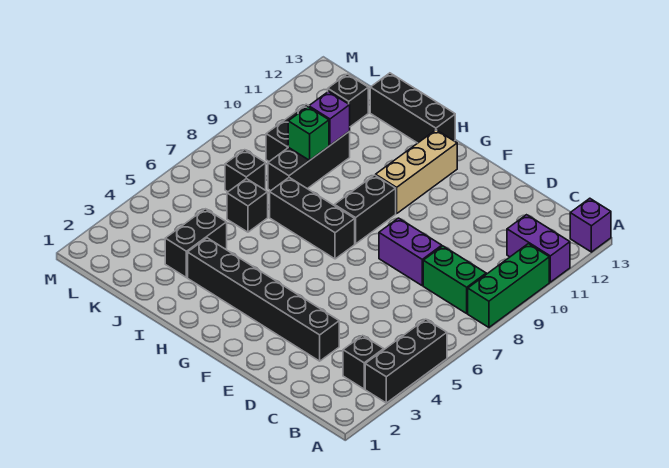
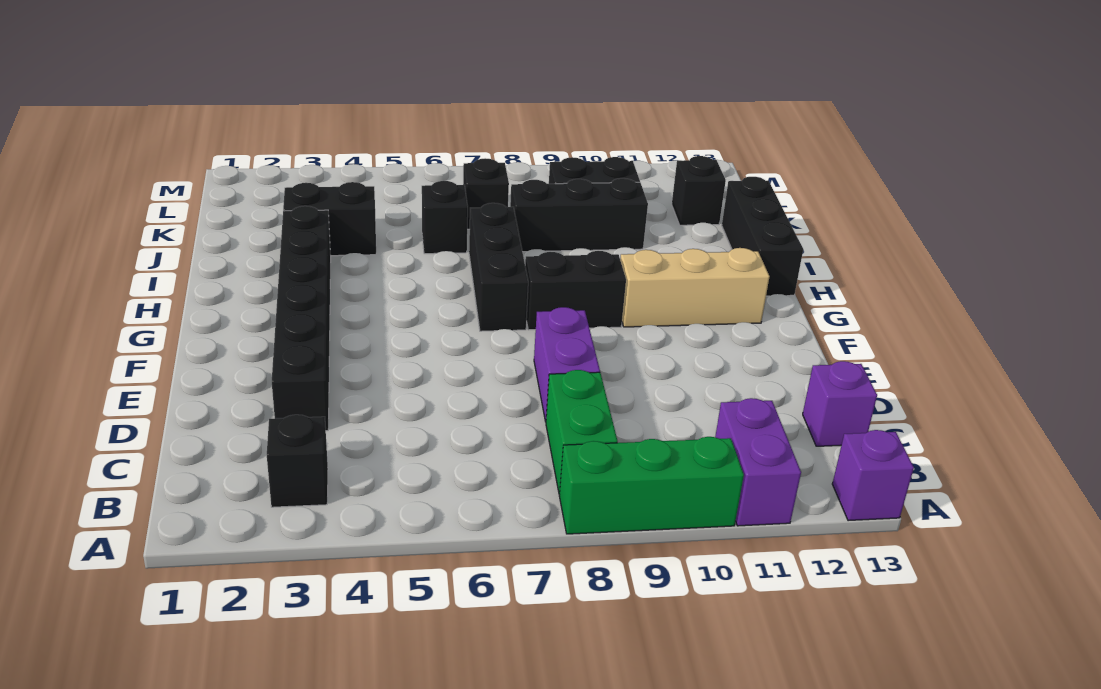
black brick A3:A5 level 1 -> none
green brick J9 level 2 -> none
purple brick J10 level 2 -> purple brick C13 level 1

